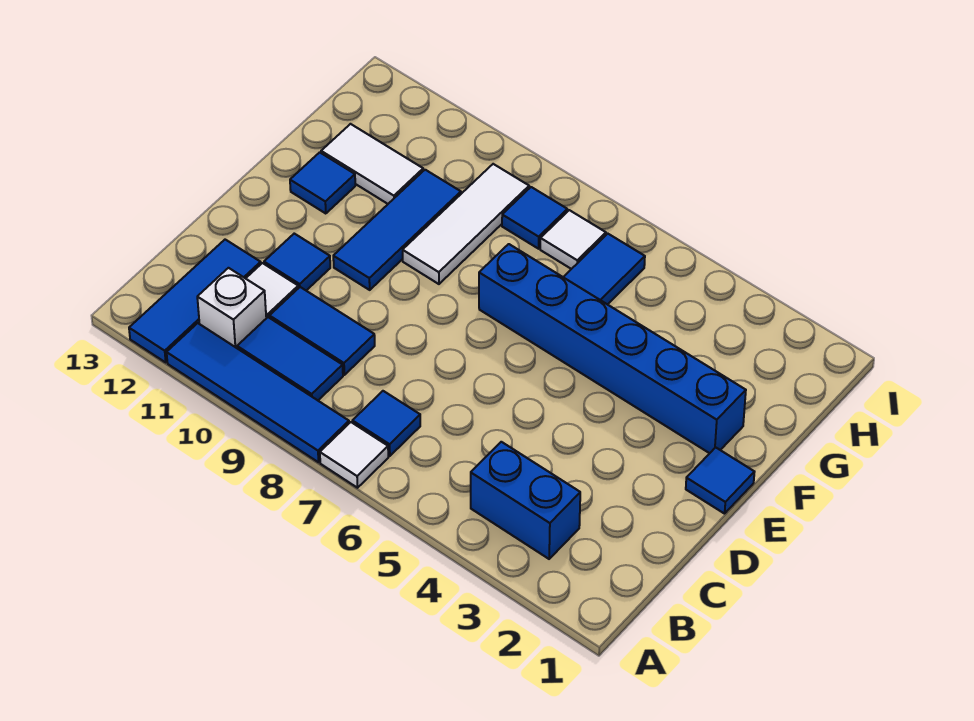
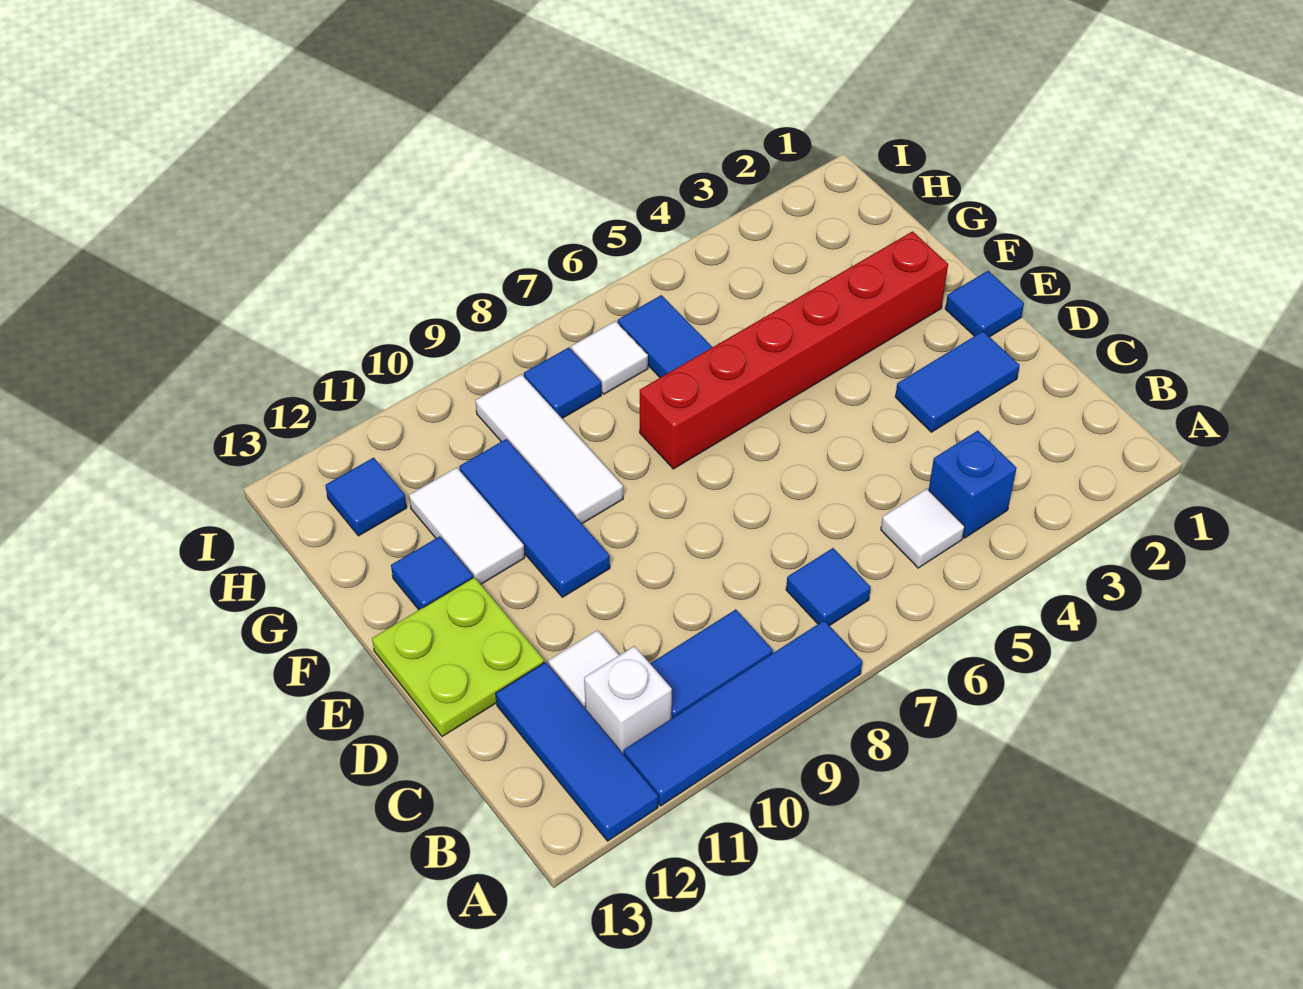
white tile A7 level 1 -> white tile B5 level 1
blue brick B3:B4 level 1 -> blue brick B4 level 1
blue tile C9:C10 level 1 -> blue tile D2:D3 level 1
blue tile D11 level 1 -> blue tile H12 level 1
none -> lime plate D12:E13 level 1
blue brick F2:F7 level 1 -> red brick F2:F7 level 1
white tile G11:G12 level 1 -> white tile F11:G11 level 1

